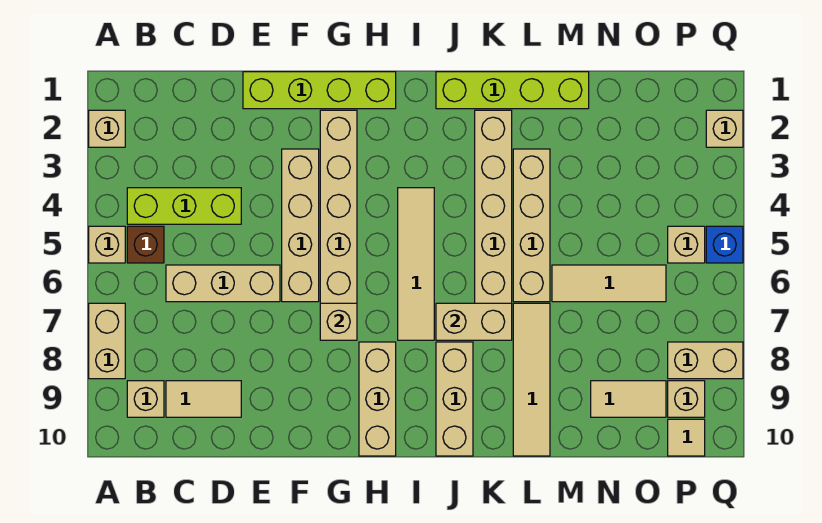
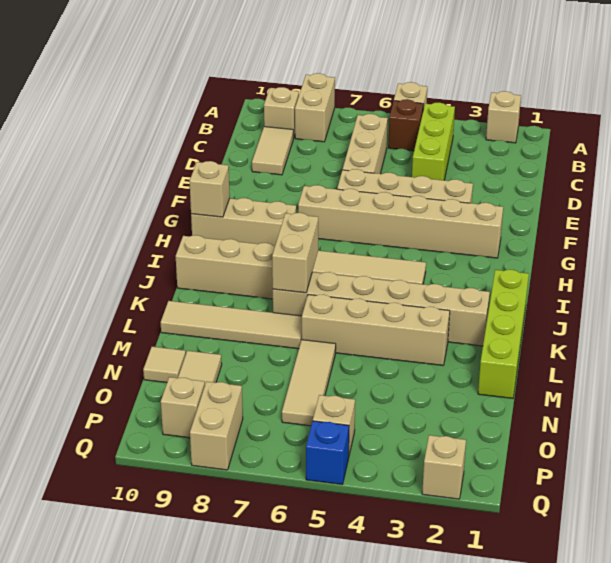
tan brick A7:A8 level 1 -> tan brick A8:B8 level 1
lime brick E1:H1 level 1 -> none
tan brick G7 level 2 -> tan brick H10 level 2
tan tile P10 level 1 -> tan tile N10 level 1

